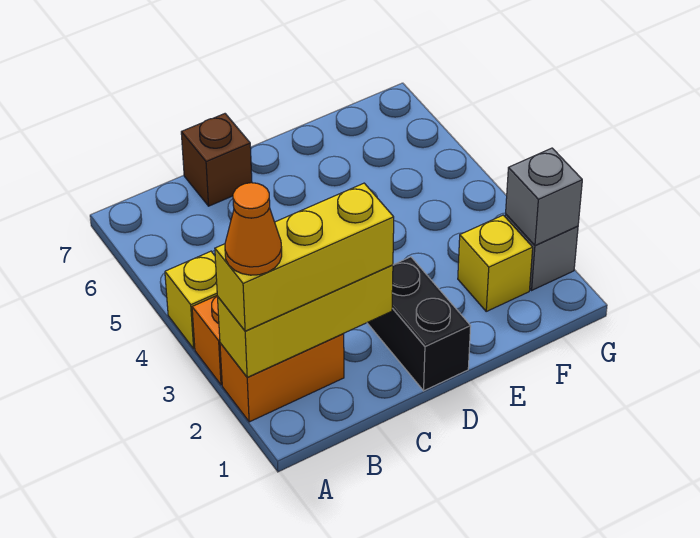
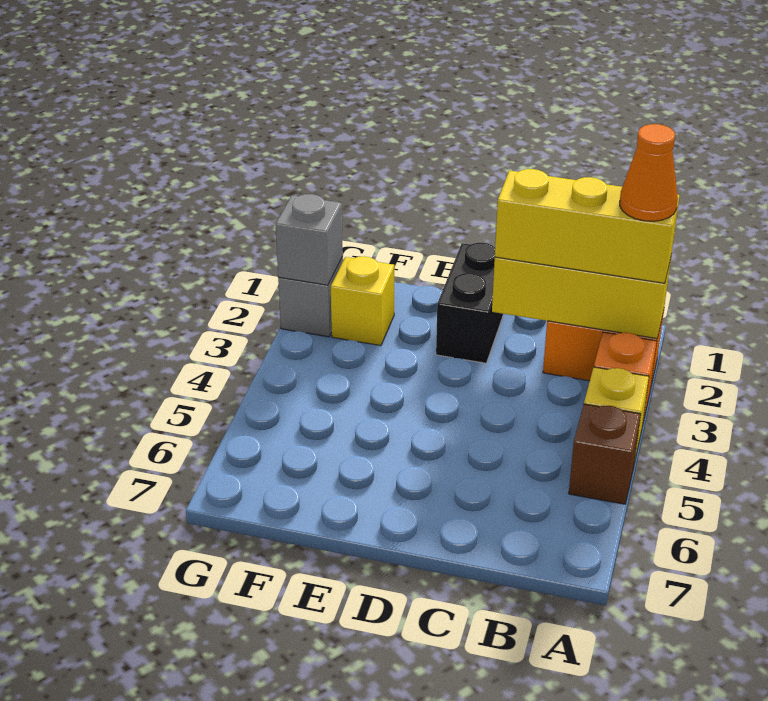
brown brick C7 level 1 -> brown brick A5 level 1

